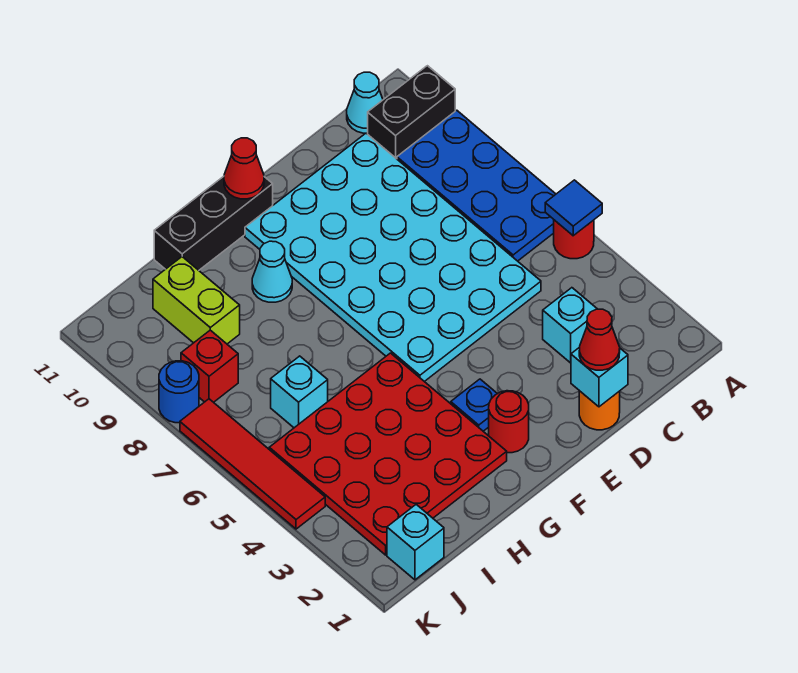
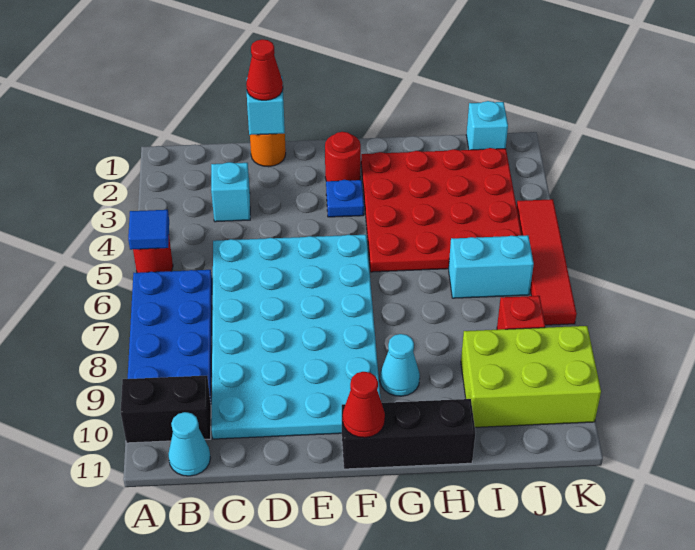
cyan brick I6 level 1 -> cyan brick I6:J6 level 1
lime brick I9:I10 level 1 -> lime brick I9:K10 level 1
blue round brick K8 level 1 -> none

